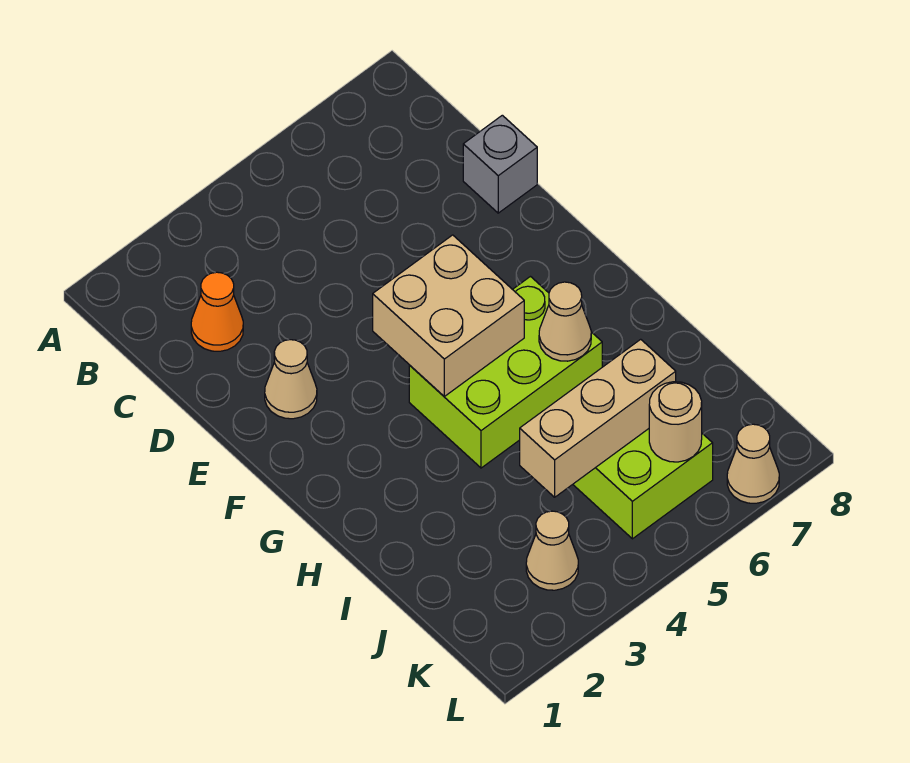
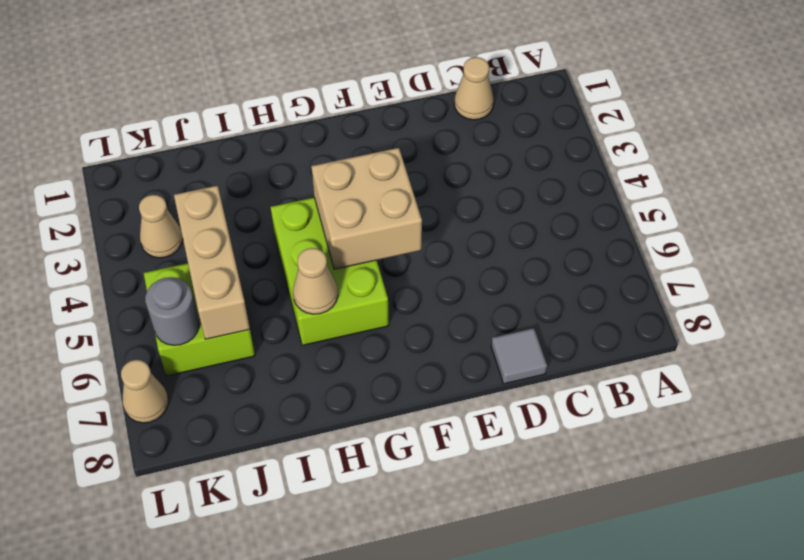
orange cone C2 level 1 -> none
grey brick D8 level 1 -> grey tile D8 level 1
tan cone E2 level 1 -> tan cone C1 level 1
tan round brick K6 level 2 -> grey round brick K6 level 2

